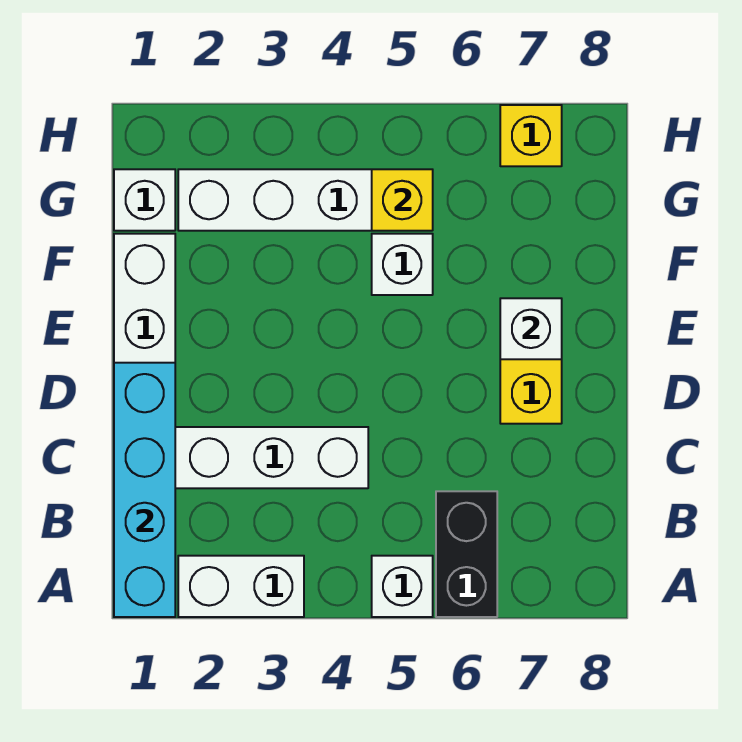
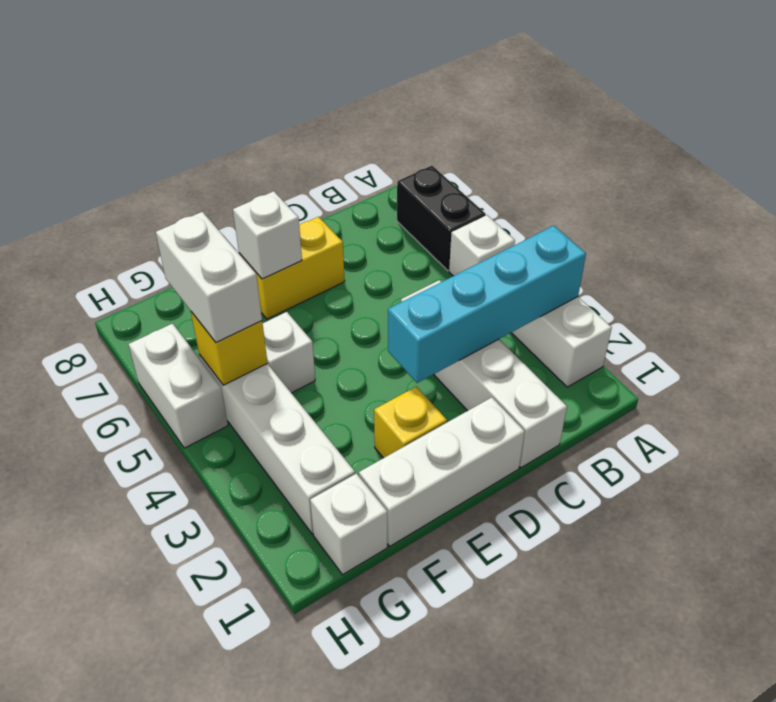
cyan brick A1:D1 level 2 -> cyan brick A3:D3 level 2
black brick A6:B6 level 1 -> black brick A6:A7 level 1
none -> white brick G5:G6 level 3
none -> white brick H5:H6 level 1
yellow brick H7 level 1 -> yellow brick E2 level 1

